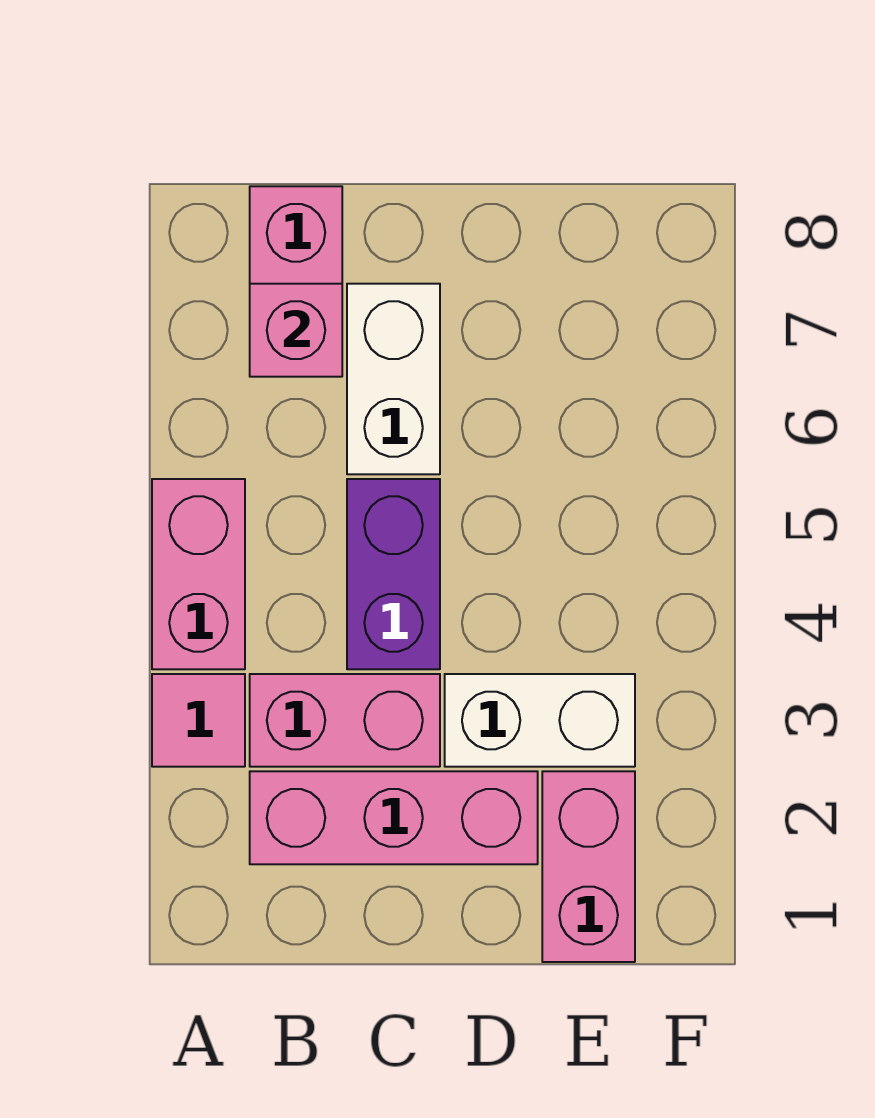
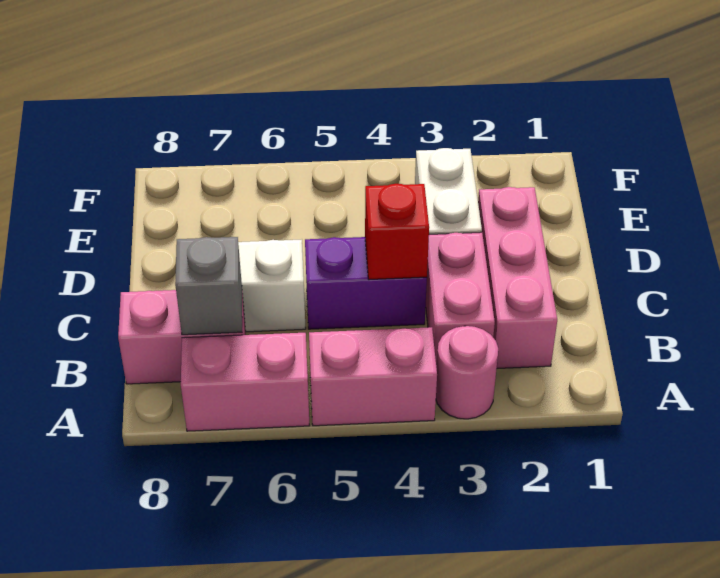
pink tile A3 level 1 -> pink round brick A3 level 1
pink brick B7 level 2 -> grey brick B7 level 2
none -> red brick C4 level 2
pink brick E1:E2 level 1 -> pink brick A6:A7 level 1

